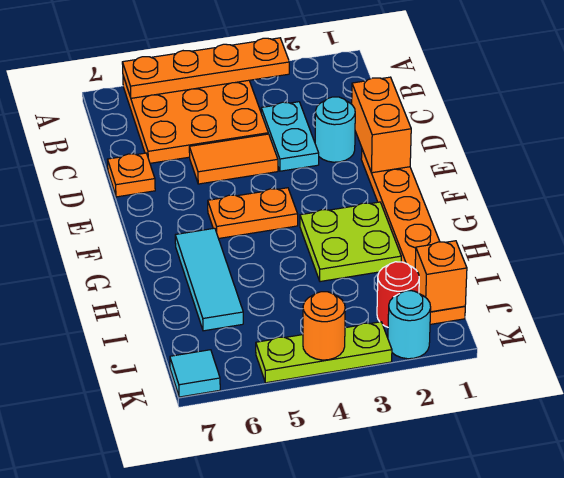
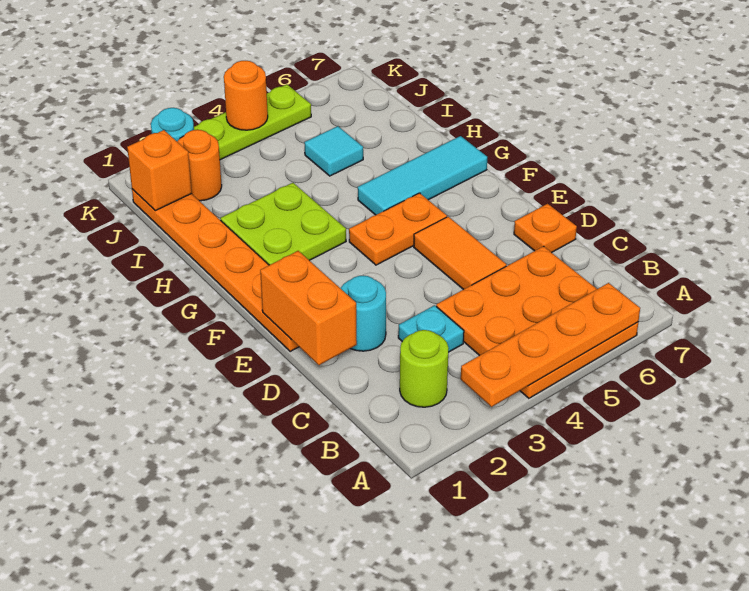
none -> lime round brick B2 level 1
cyan plate C3:D3 level 1 -> cyan plate C3 level 1
orange tile D4:D5 level 1 -> orange tile D5:E5 level 1
cyan tile G6:I6 level 1 -> cyan tile G5:G7 level 1
red round brick J2 level 1 -> orange round brick J2 level 1
cyan tile K7 level 1 -> cyan tile I5 level 1

